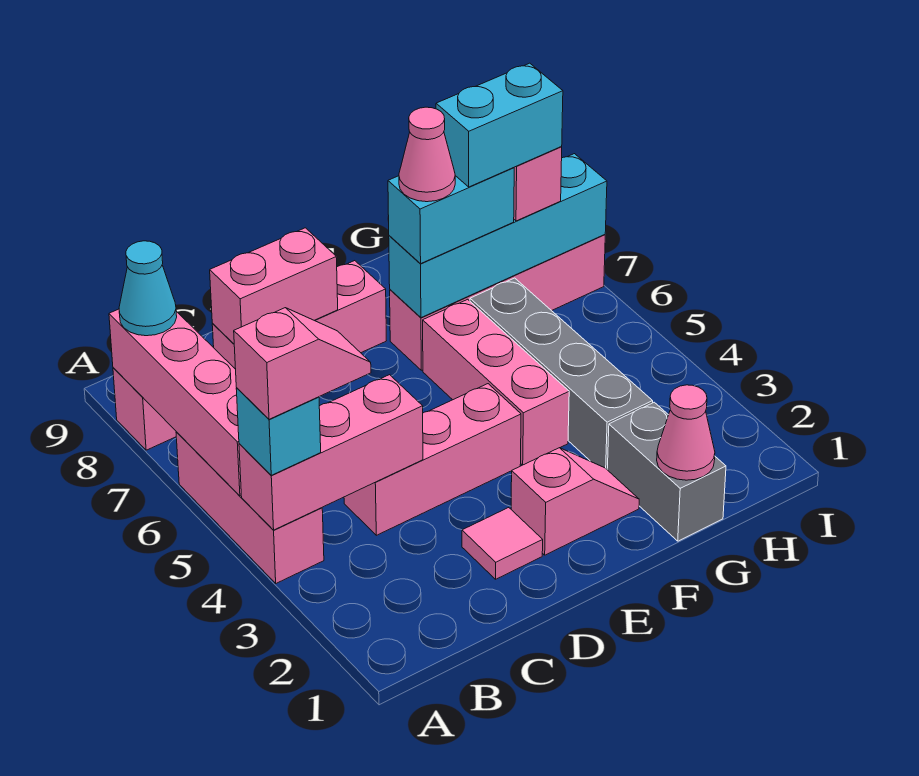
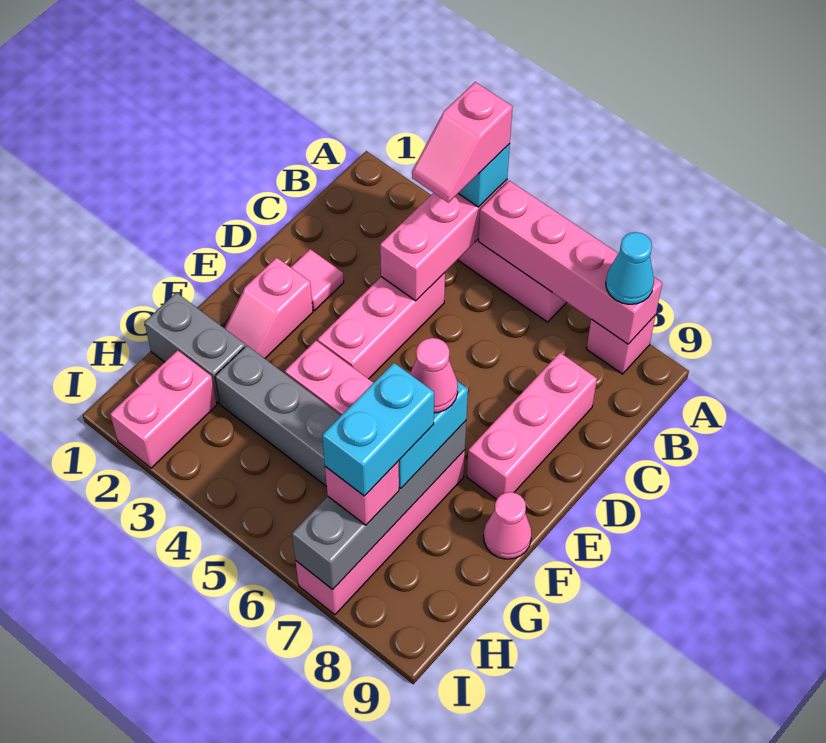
pink brick C8:D8 level 2 -> pink brick H2:I2 level 1
cyan brick F7:I7 level 2 -> grey brick F7:I7 level 2
pink cone G1 level 2 -> pink cone F9 level 1

